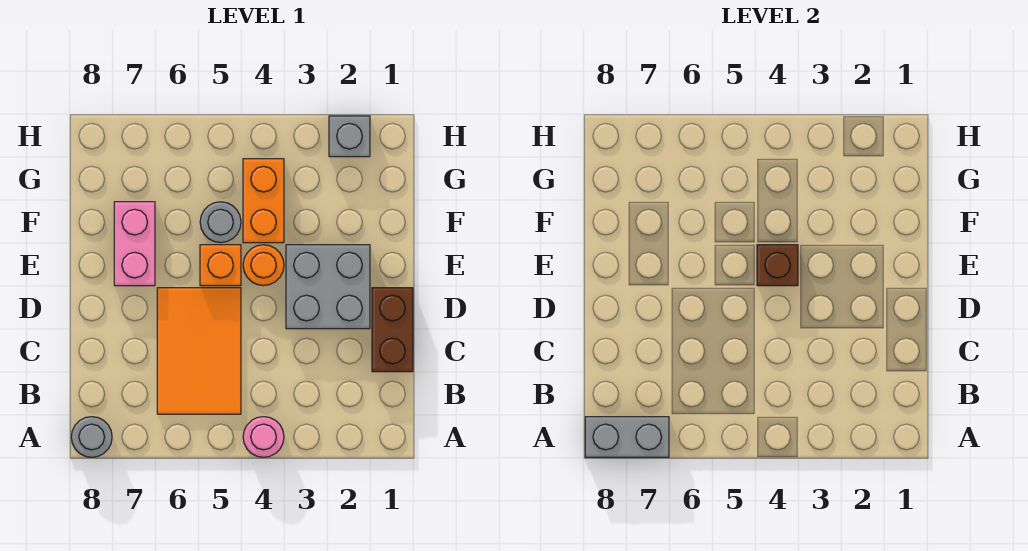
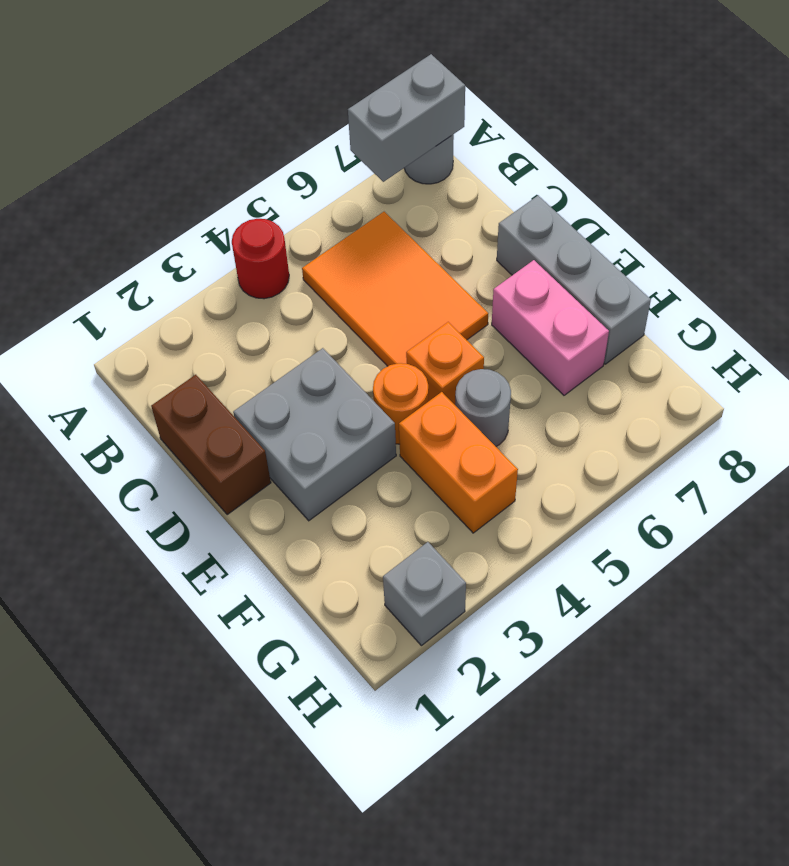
pink round brick A4 level 1 -> red round brick A4 level 1
none -> grey brick D8:F8 level 1
brown brick E4 level 2 -> none

